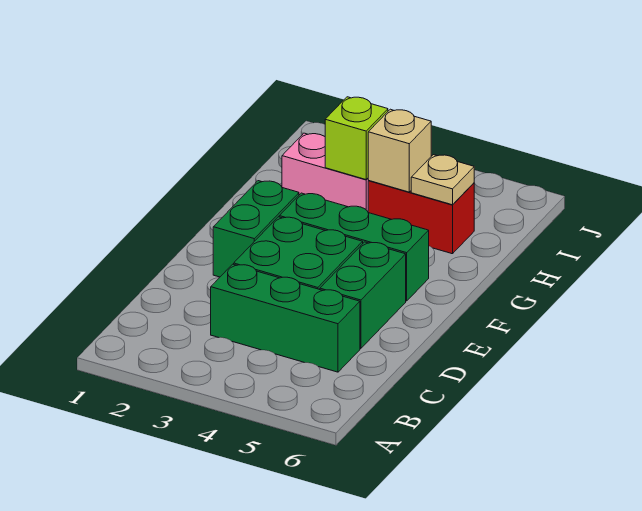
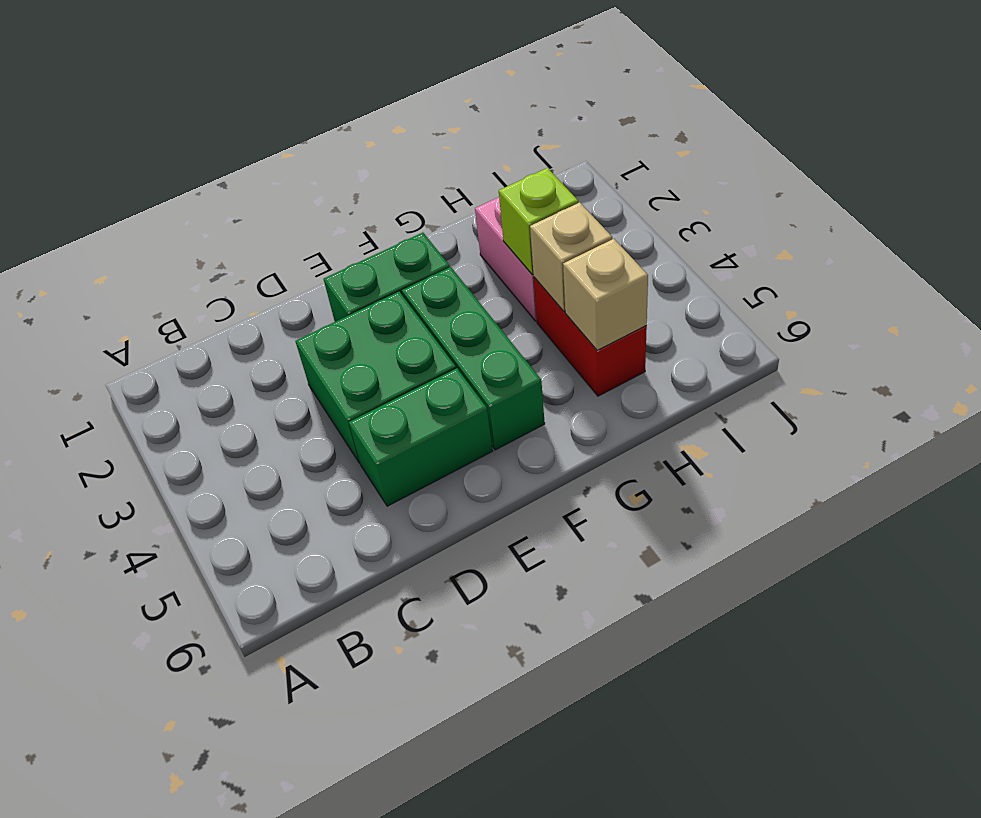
green brick C3:C5 level 1 -> none
tan plate H5 level 2 -> tan brick H5 level 2

